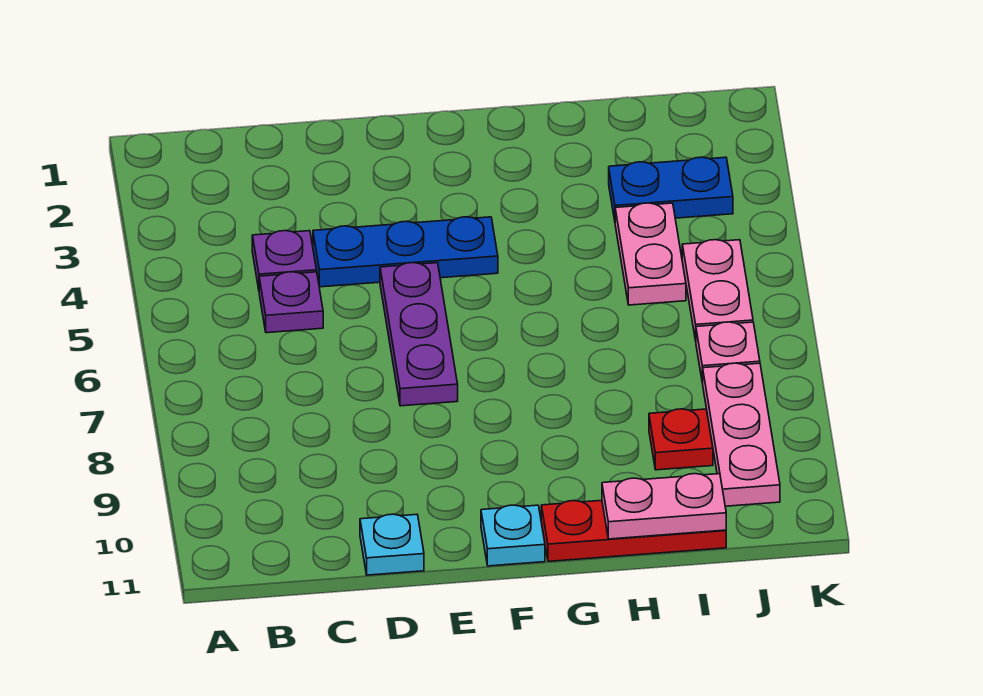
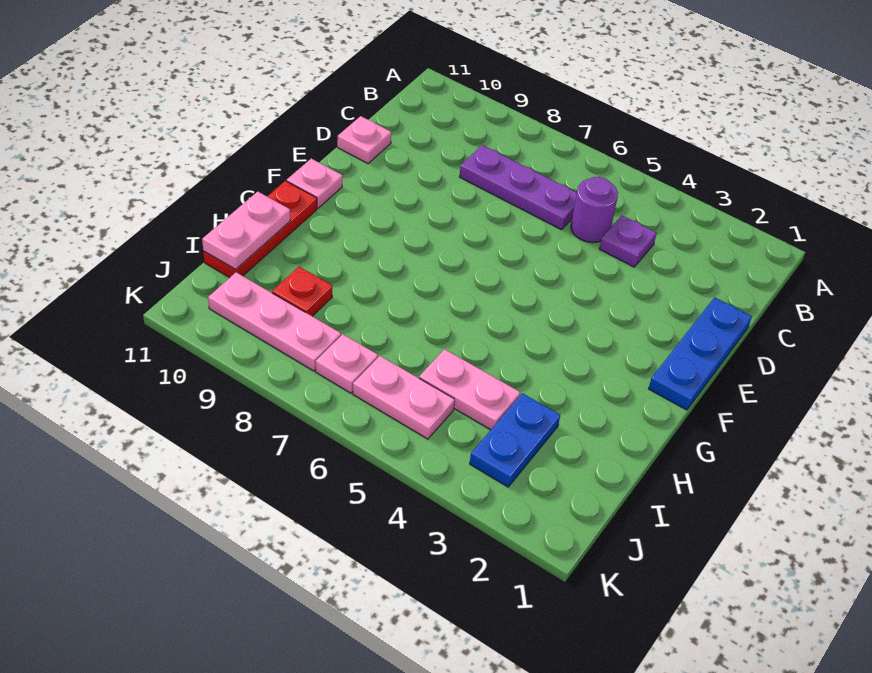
purple plate C5 level 1 -> purple round brick C5 level 1
blue plate D4:F4 level 1 -> blue plate D1:F1 level 1
cyan plate D11 level 1 -> pink plate D11 level 1
purple plate E5:E7 level 1 -> purple plate C6:C8 level 1
cyan plate F11 level 1 -> pink plate F11 level 1

